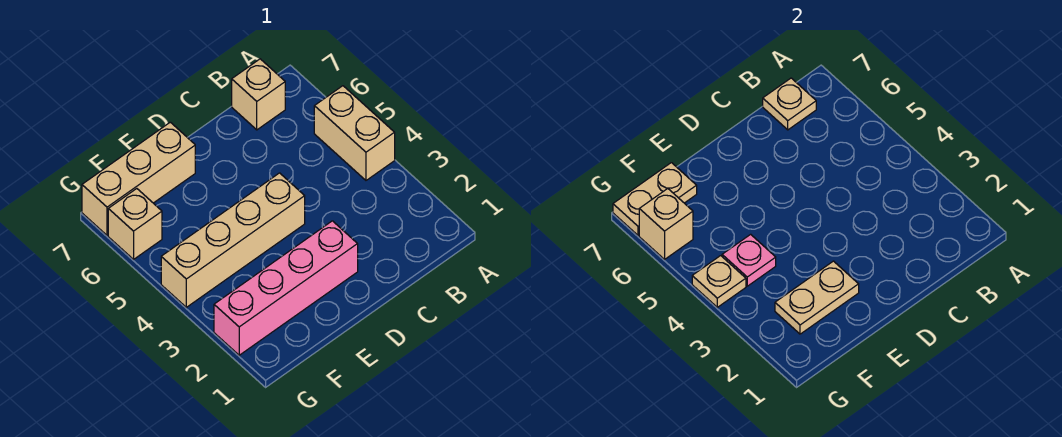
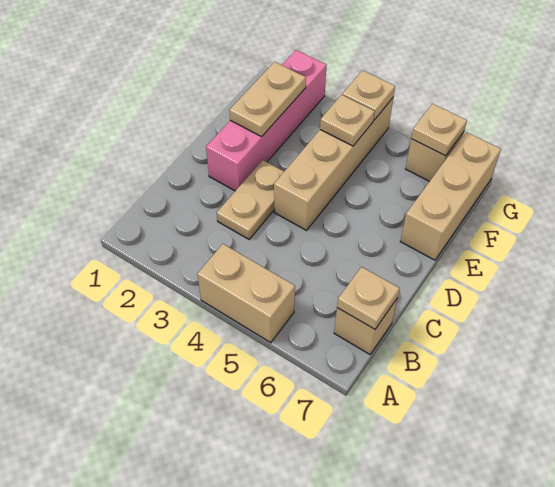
pink plate F4 level 2 -> tan plate F4 level 2
tan plate F7:G7 level 2 -> tan plate C3:D3 level 1
tan brick G6 level 2 -> tan plate G6 level 2

